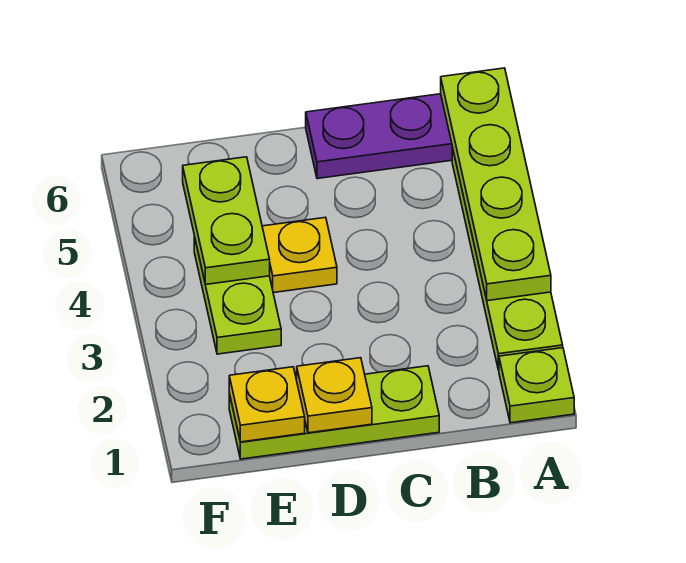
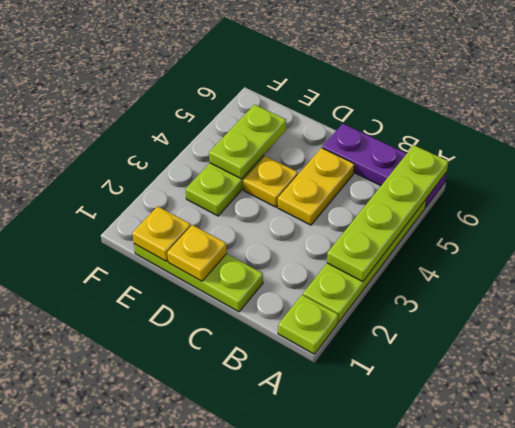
none -> yellow plate C4:C5 level 1

